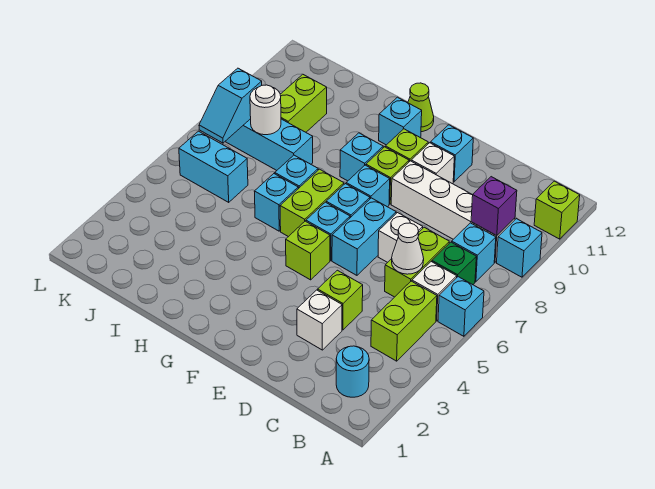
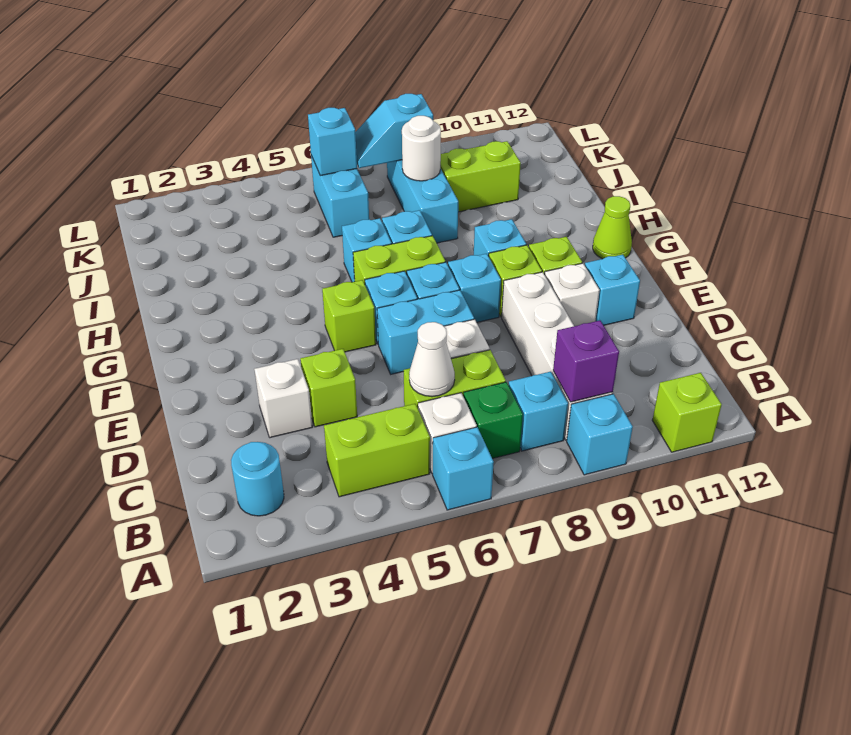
cyan brick G11 level 1 -> cyan brick K6 level 2

